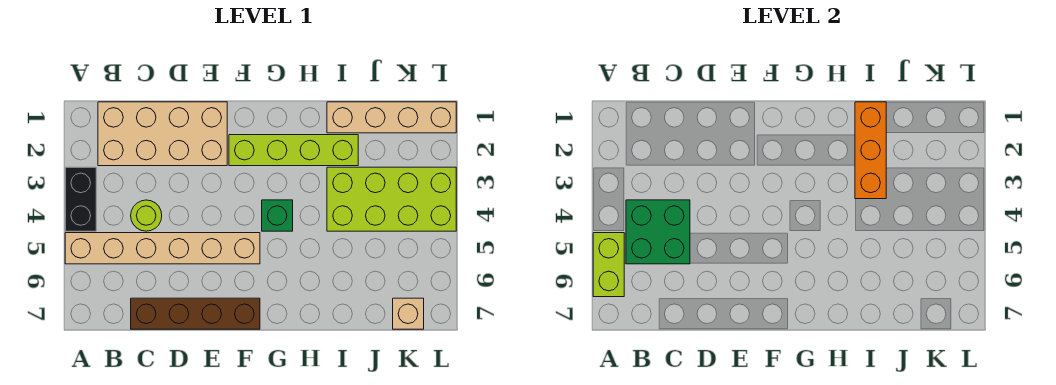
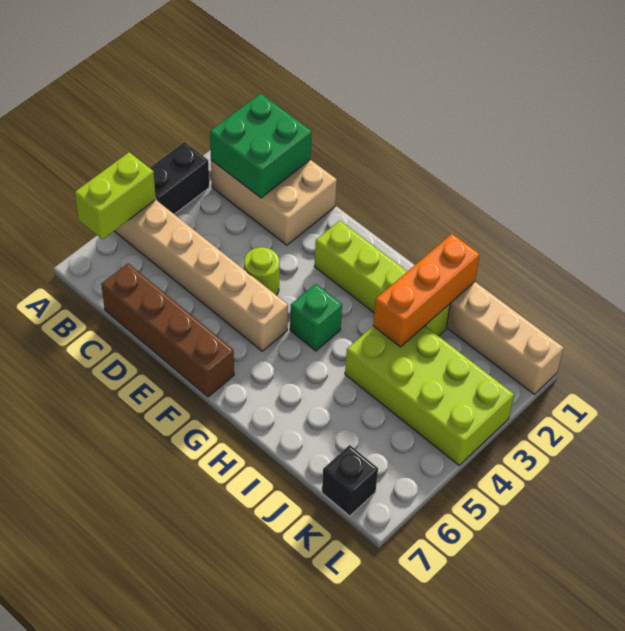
tan brick B1:E2 level 1 -> tan brick B1:D2 level 1
green brick B4:C5 level 2 -> green brick B1:C2 level 2
lime round brick C4 level 1 -> lime round brick E4 level 1
tan brick K7 level 1 -> black brick K7 level 1

